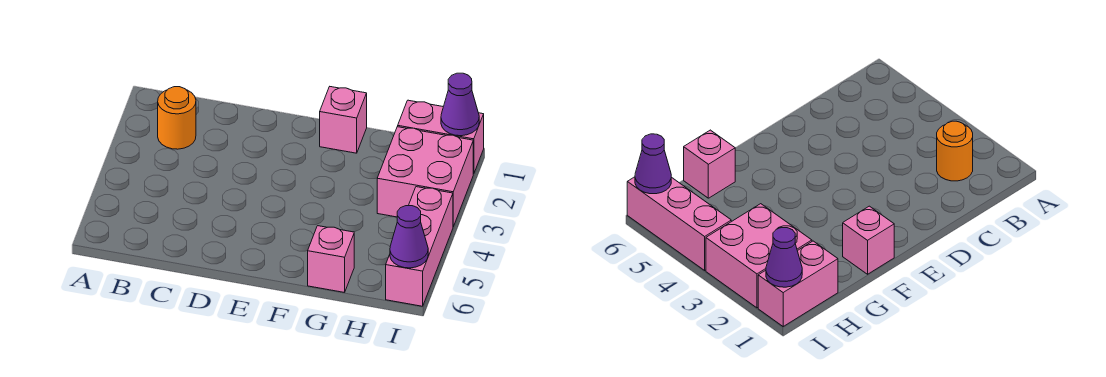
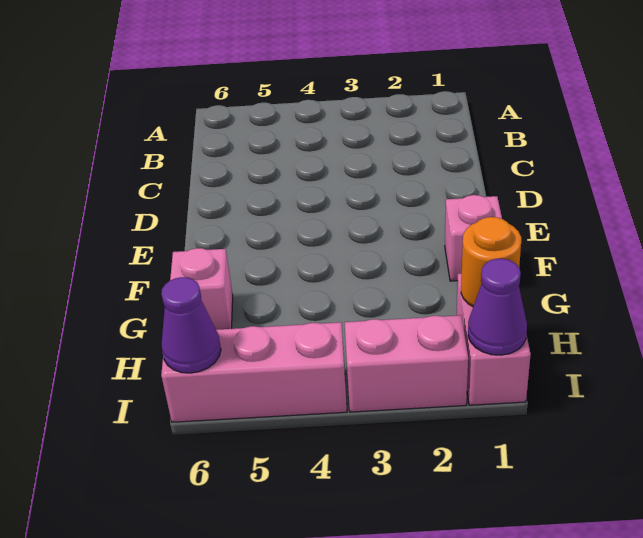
orange round brick B2 level 1 -> orange round brick H1 level 2
pink brick H2:I3 level 1 -> pink brick I2:I3 level 1

